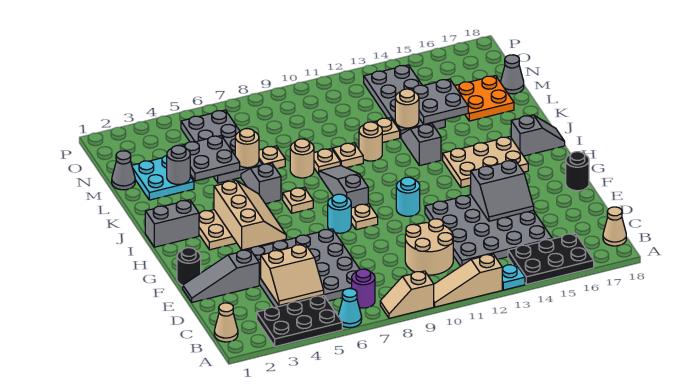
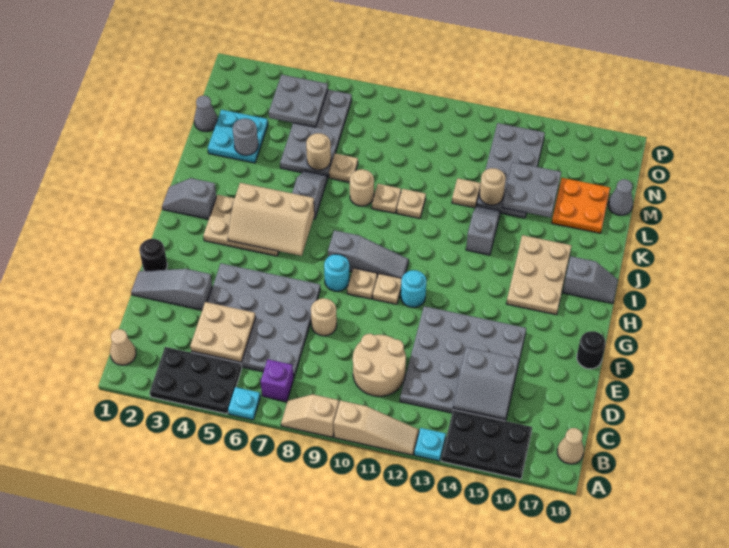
cyan cone A6 level 1 -> cyan plate A6 level 1
tan slope A10:A12 level 1 top 12 -> tan slope A10:A12 level 1 top 10
purple round brick B7 level 1 -> purple brick B7 level 1
tan slope C4:D5 level 2 top D -> tan plate C4:D5 level 2
grey slope E14:F15 level 2 top F -> grey slope C14:D15 level 2 top D
tan slope G4:I5 level 2 top 4 -> tan slope H4:I6 level 2 top I
grey slope H9:J9 level 1 top H -> grey slope H8:H10 level 1 top 8
tan plate H14:I16 level 1 -> tan plate H15:J16 level 1
grey brick I1:I2 level 1 -> grey slope I1:I2 level 1 top 2
tan plate I7 level 1 -> tan plate G10 level 1
tan round brick K11 level 1 -> tan round brick E8 level 1
grey plate L4:M5 level 2 -> grey plate N4:O5 level 2

